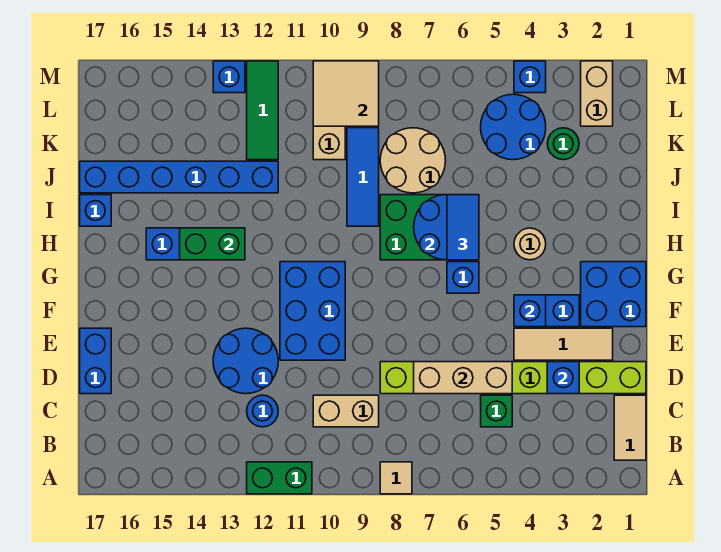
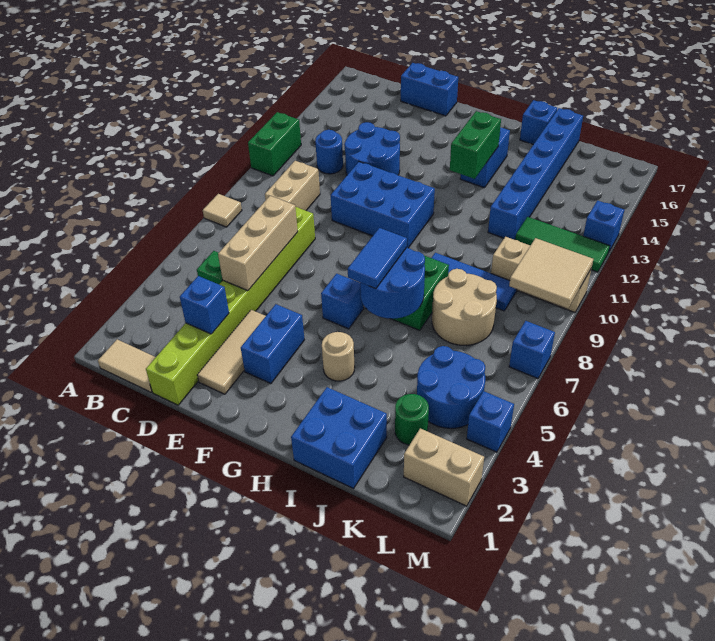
blue brick F1:G2 level 1 -> blue brick I1:J2 level 1
blue brick F4 level 2 -> blue brick M7 level 1
blue tile H6:I6 level 3 -> blue tile H6:H7 level 3

